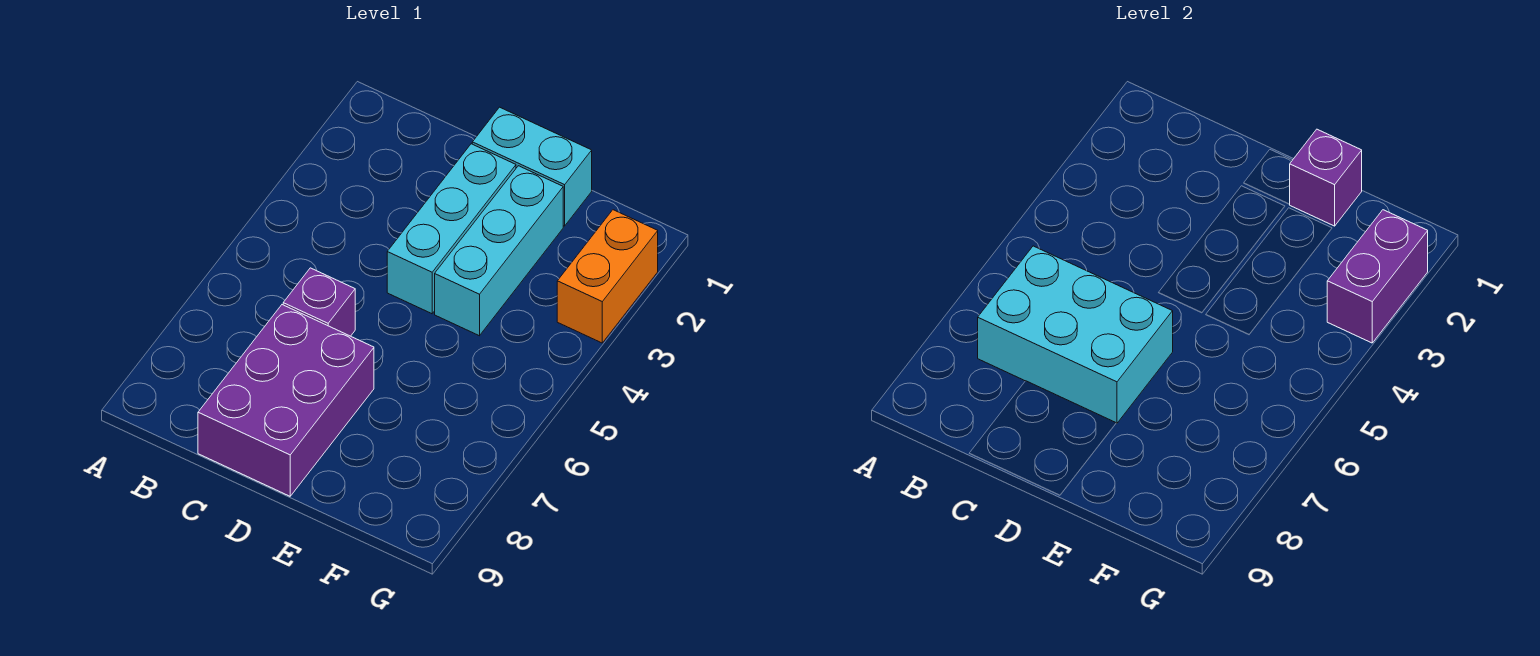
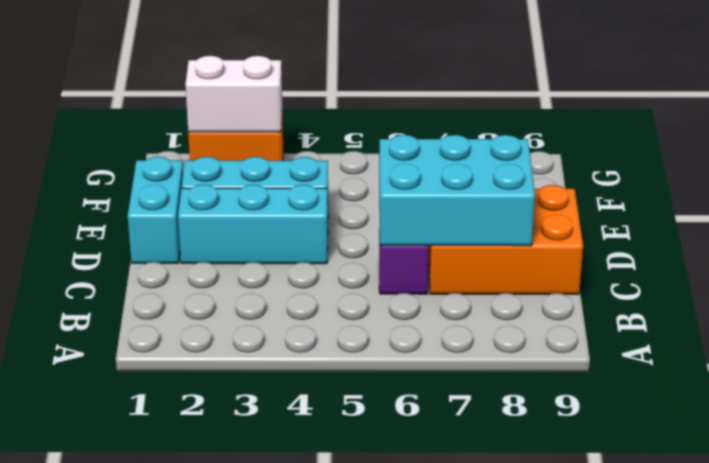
cyan brick B6:D7 level 2 -> cyan brick C6:D8 level 2
purple brick C7:D9 level 1 -> orange brick C7:D9 level 1
purple brick E1 level 2 -> none
purple brick G2:G3 level 2 -> white brick G2:G3 level 2

